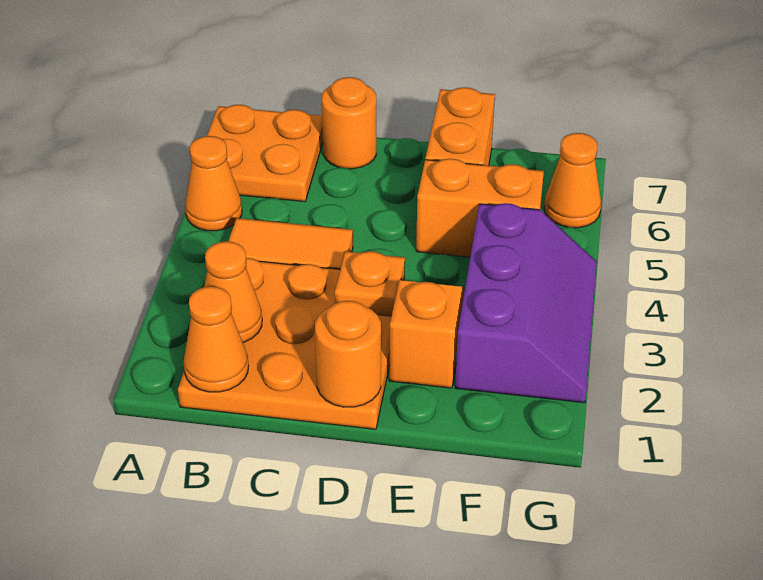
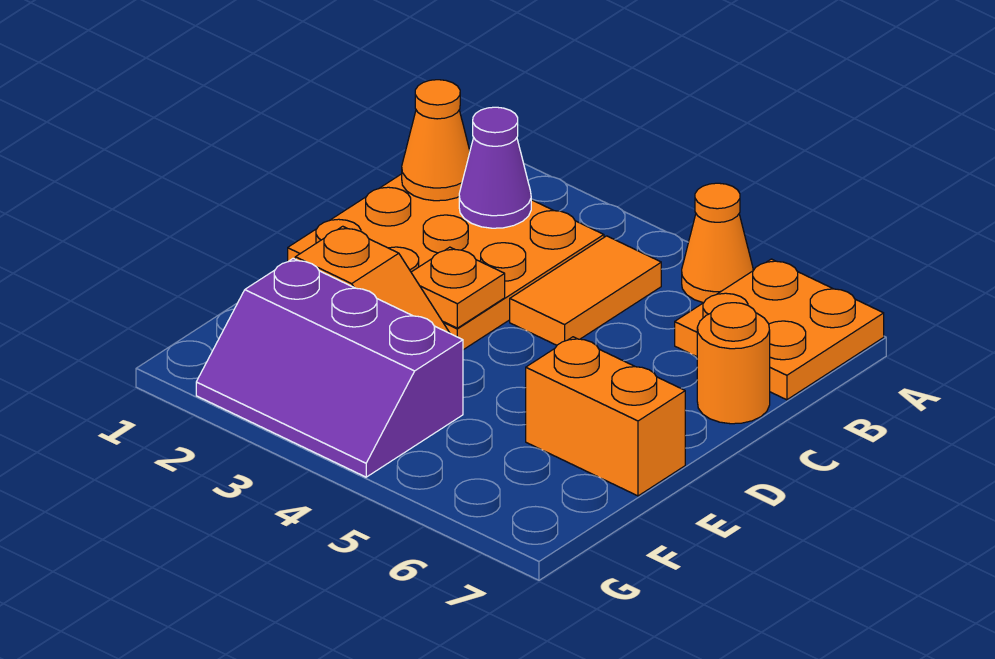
orange cone B2 level 2 -> purple cone B2 level 2
orange round brick D1 level 2 -> none
orange brick E5:F5 level 1 -> none
orange cone G6 level 1 -> none

